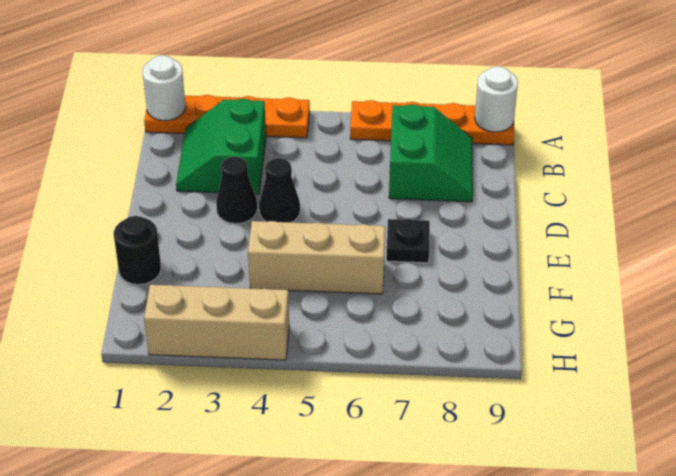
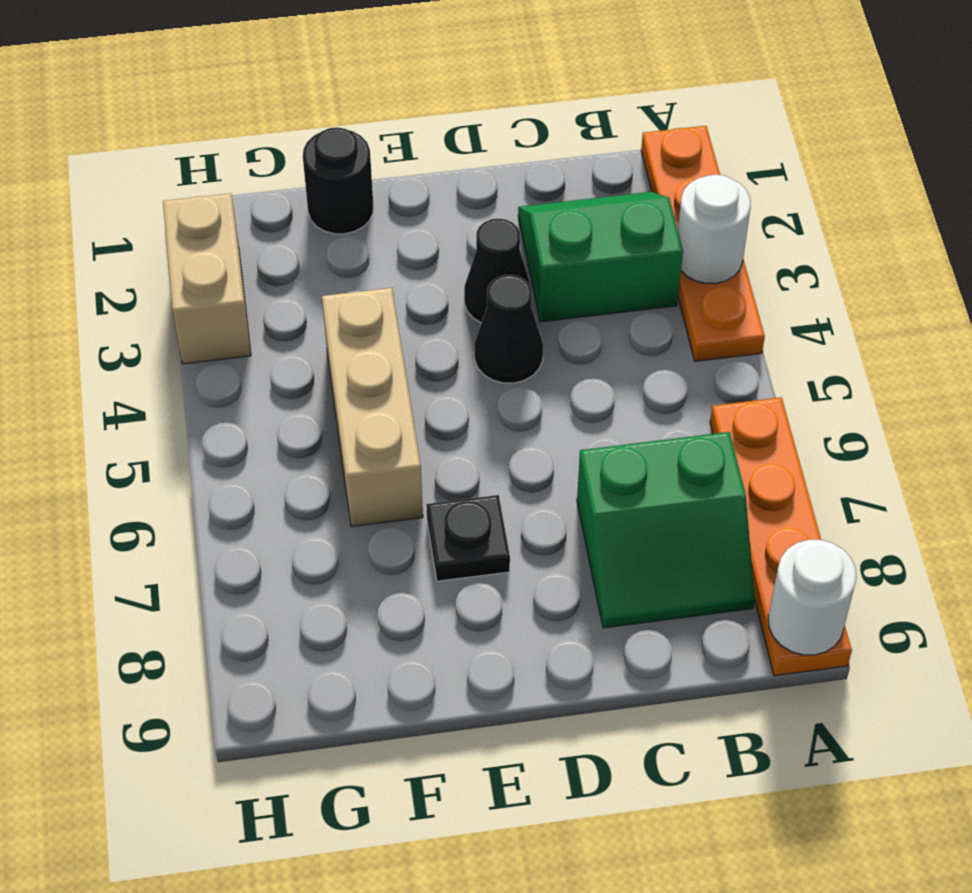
white round brick A1 level 2 -> white round brick A3 level 2
tan brick H2:H4 level 1 -> tan brick H2:H3 level 1

